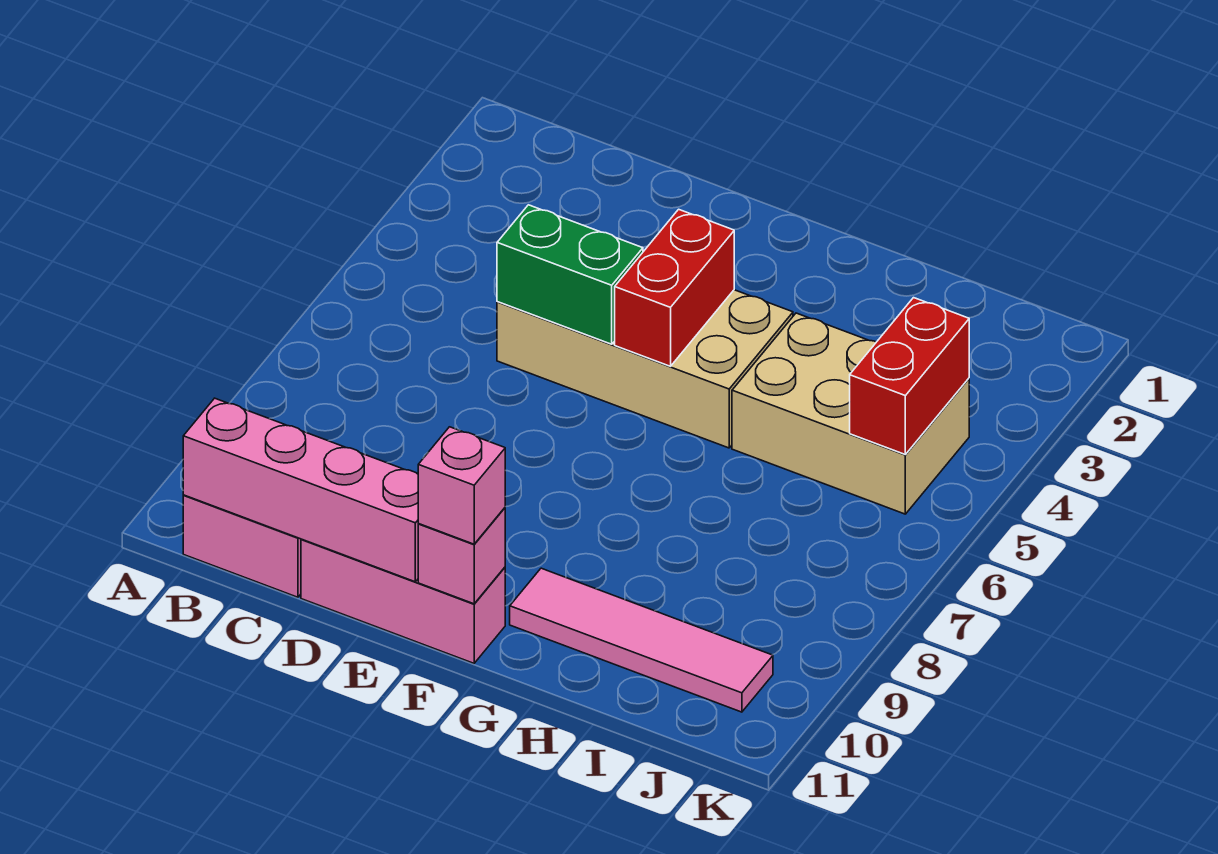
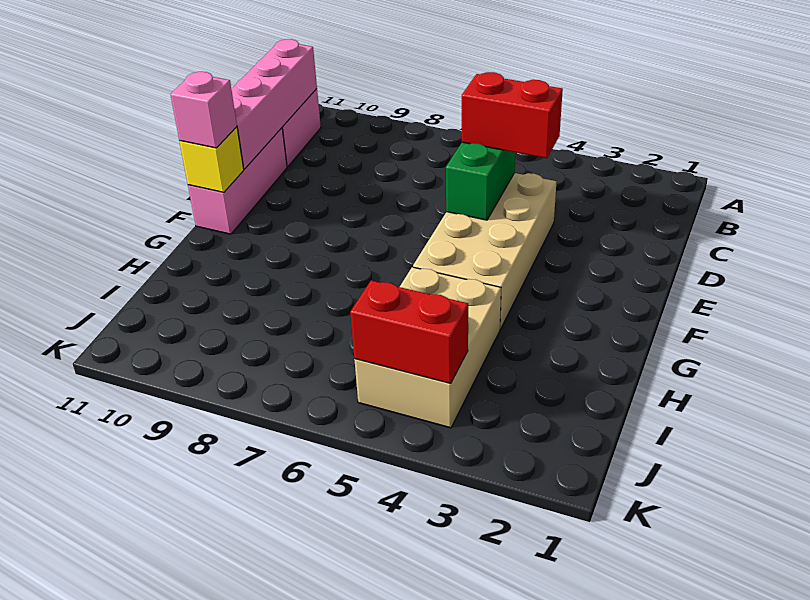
red brick F4:F5 level 2 -> red brick D4:D5 level 3
pink brick F11 level 2 -> yellow brick F11 level 2
pink tile G10:J10 level 1 -> none

